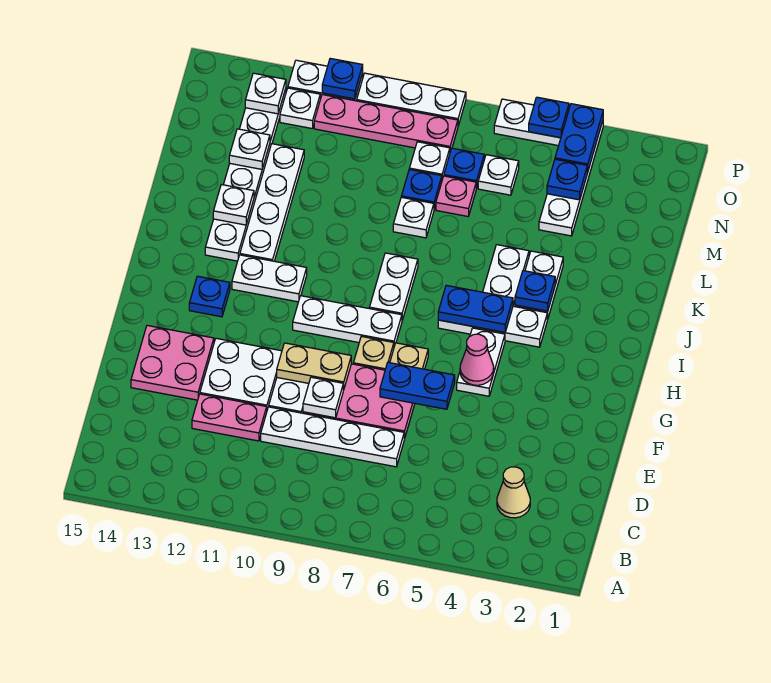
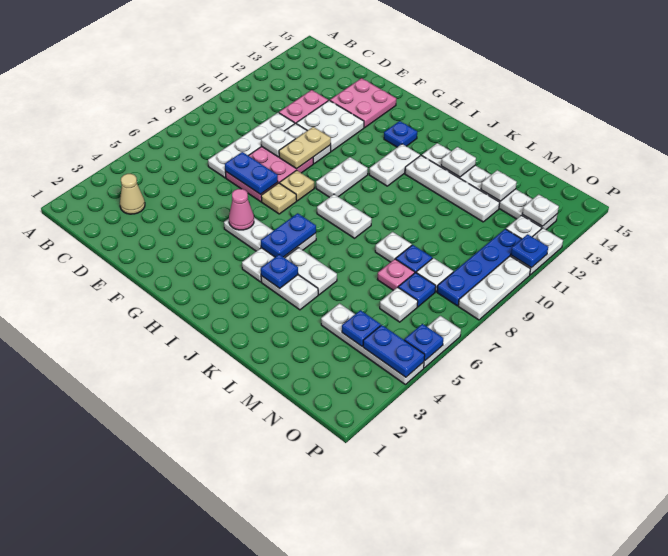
blue plate F6:F7 level 2 -> blue plate E7:F7 level 2
white plate H8:H10 level 1 -> white plate H9:H10 level 1
pink plate O8:O11 level 1 -> blue plate O8:O11 level 1

